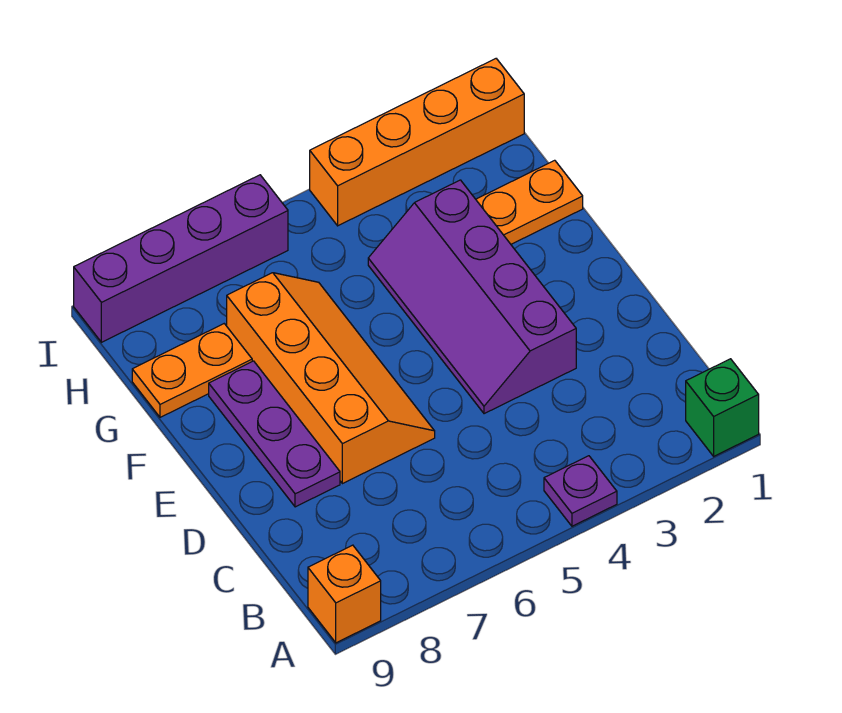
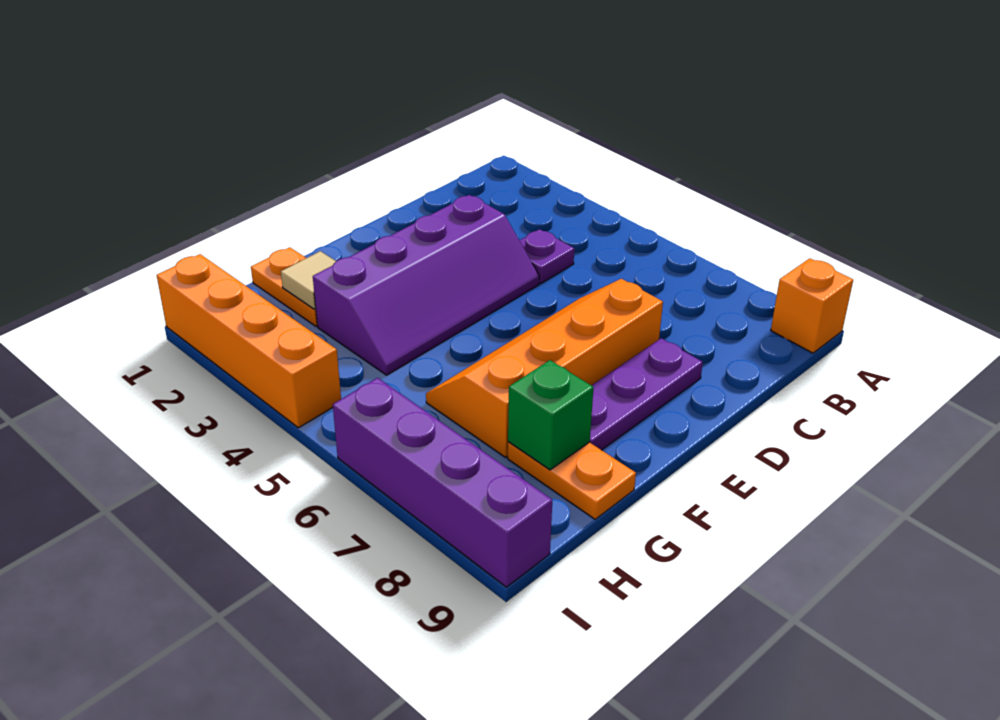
green brick A1 level 1 -> green brick G8 level 2
purple plate A4 level 1 -> purple plate C4 level 1
none -> tan tile G2 level 2

